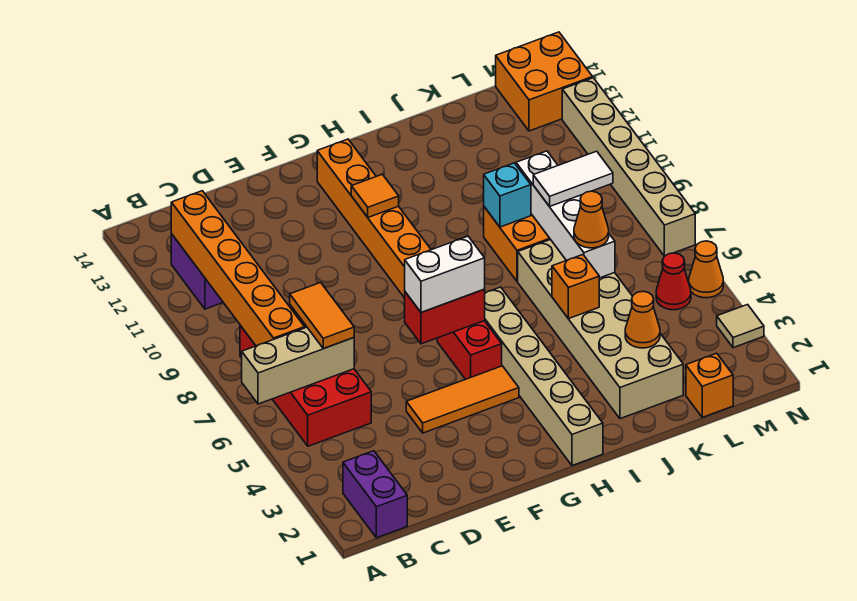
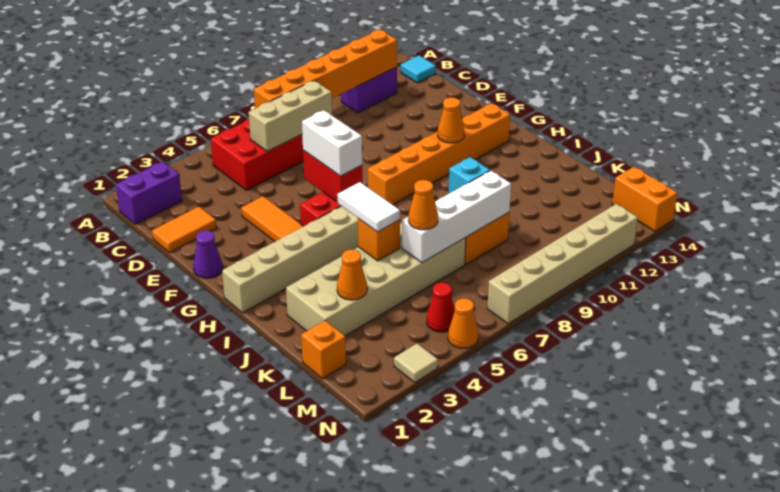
tan brick A6:C6 level 2 -> tan brick C6:C8 level 2
none -> cyan tile B14 level 1
orange tile C6:C7 level 3 -> orange tile D1:D2 level 1
none -> purple cone F1 level 1
orange tile G11 level 2 -> orange cone G11 level 2
white tile K8:L8 level 3 -> white tile I5:J5 level 3
orange brick M13:N14 level 1 -> orange brick M14:N14 level 1

